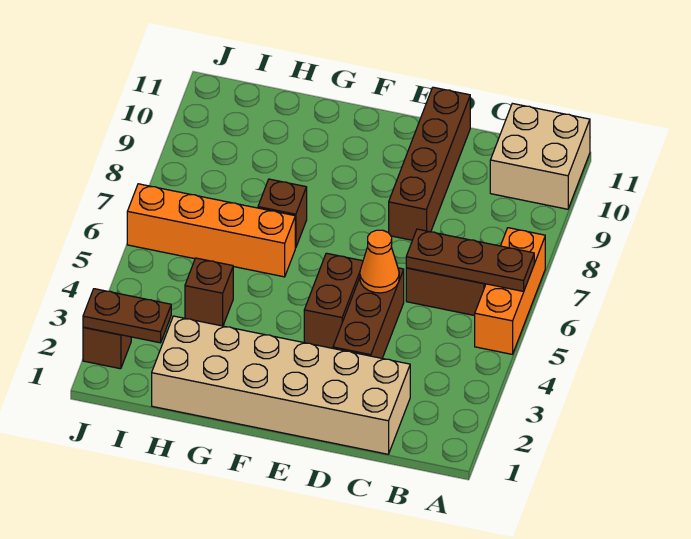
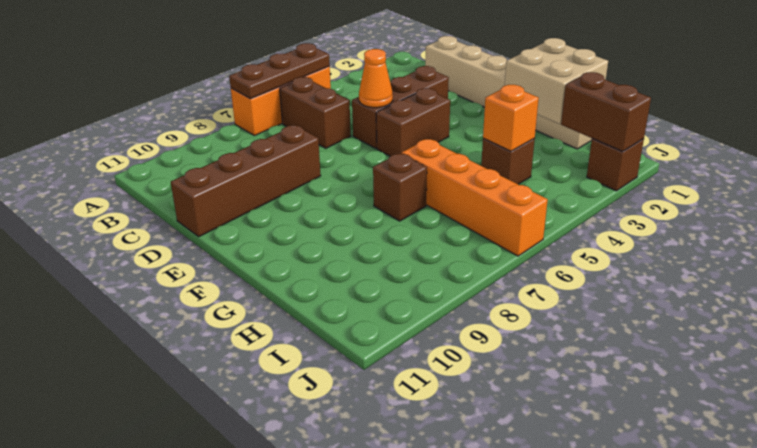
brown plate A6:C6 level 2 -> brown plate A5:A7 level 2
tan brick A10:B11 level 1 -> tan brick G1:H2 level 2
tan brick C1:H2 level 1 -> tan brick C1:H1 level 1
none -> orange brick H4 level 2
brown plate I2:J2 level 2 -> brown brick I2:J2 level 2

